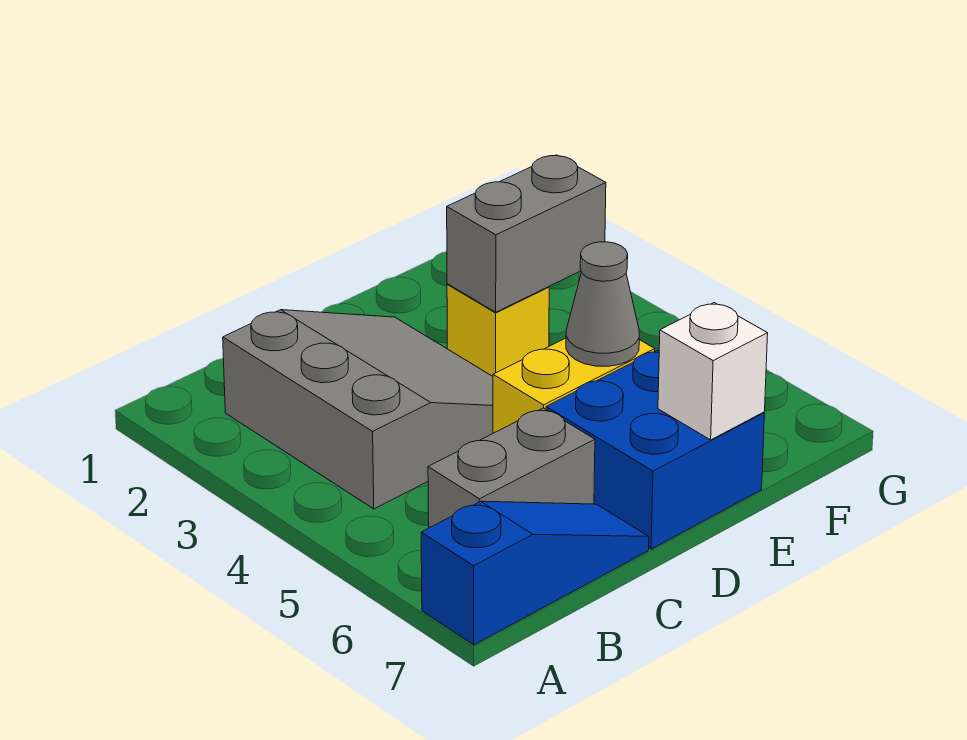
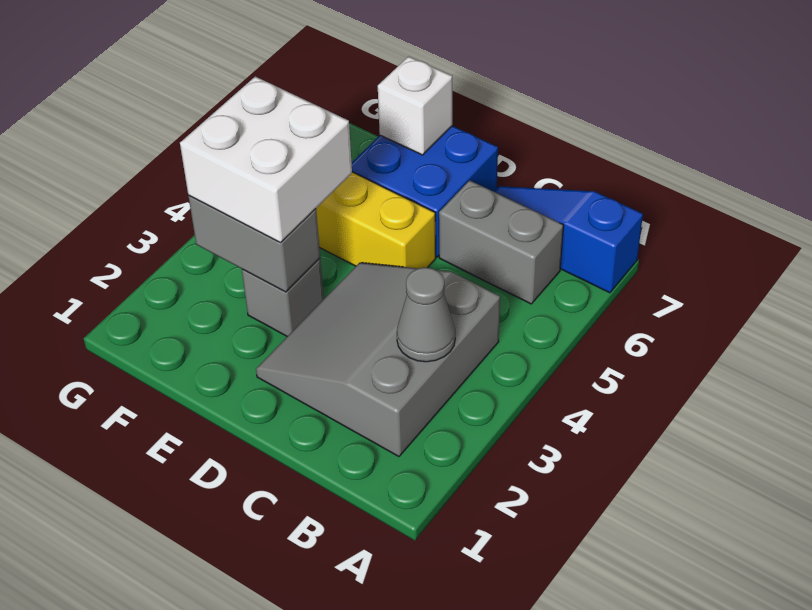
yellow brick E3 level 1 -> grey brick E3 level 1
none -> white brick E3:F4 level 3
grey cone E5 level 2 -> grey cone B3 level 2

